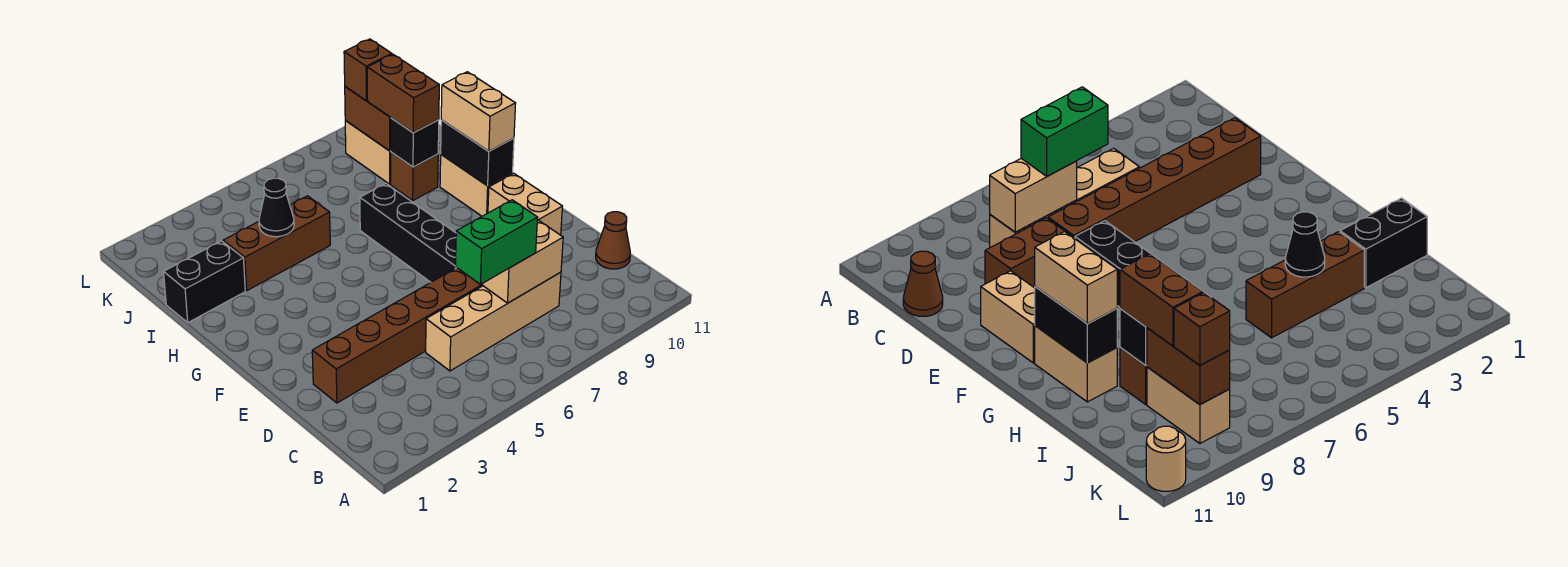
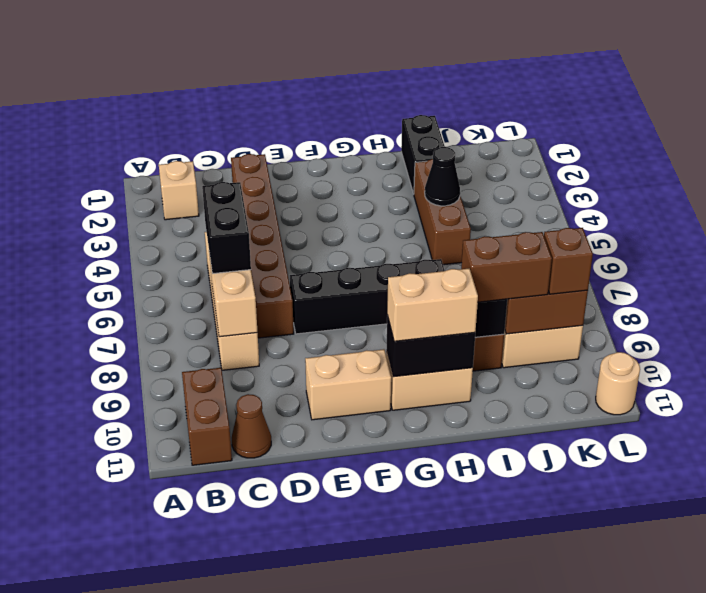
none -> tan brick B2 level 1
green brick C6:C7 level 3 -> black brick C6:C7 level 3
brown brick D8:D9 level 1 -> brown brick B10:B11 level 1

